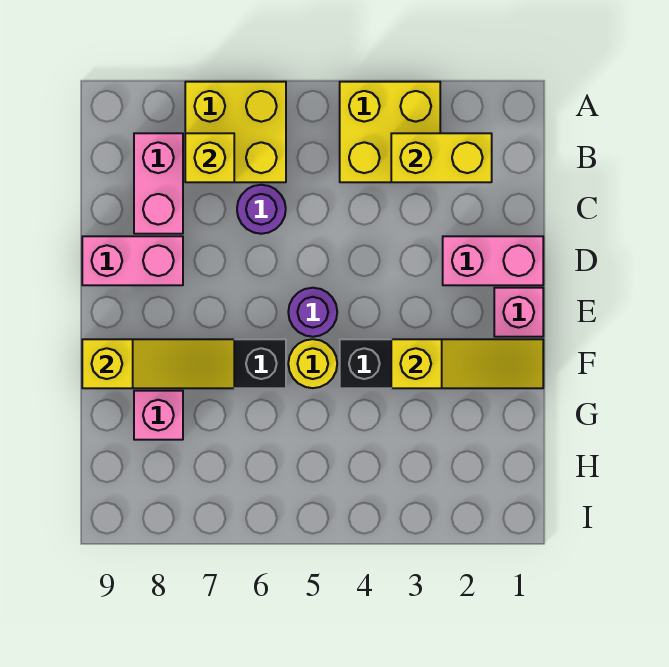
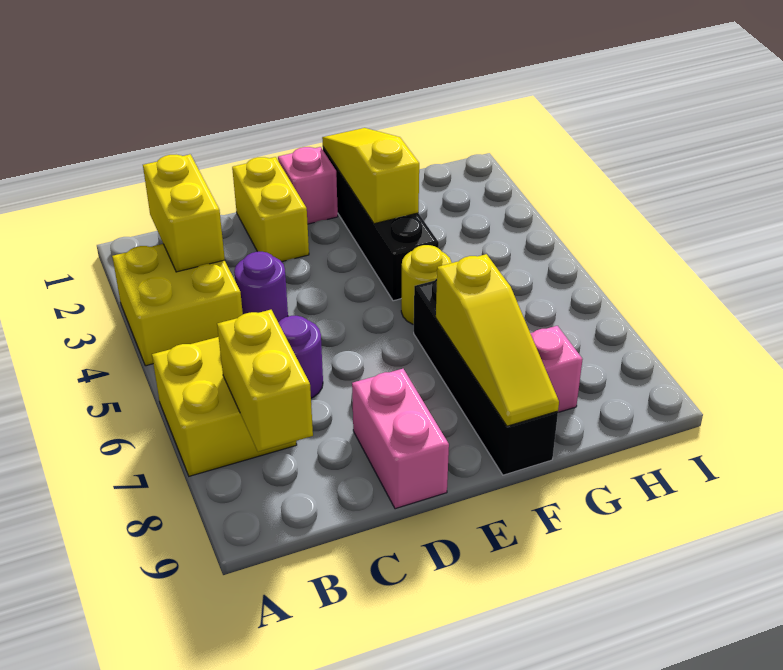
yellow brick B7 level 2 -> yellow brick B7:B8 level 2
pink brick B8:C8 level 1 -> none
pink brick D1:D2 level 1 -> yellow brick D1:D2 level 1
purple round brick E5 level 1 -> purple round brick C4 level 1
yellow slope F7:F9 level 2 top 9 -> yellow slope F7:F9 level 2 top 7

